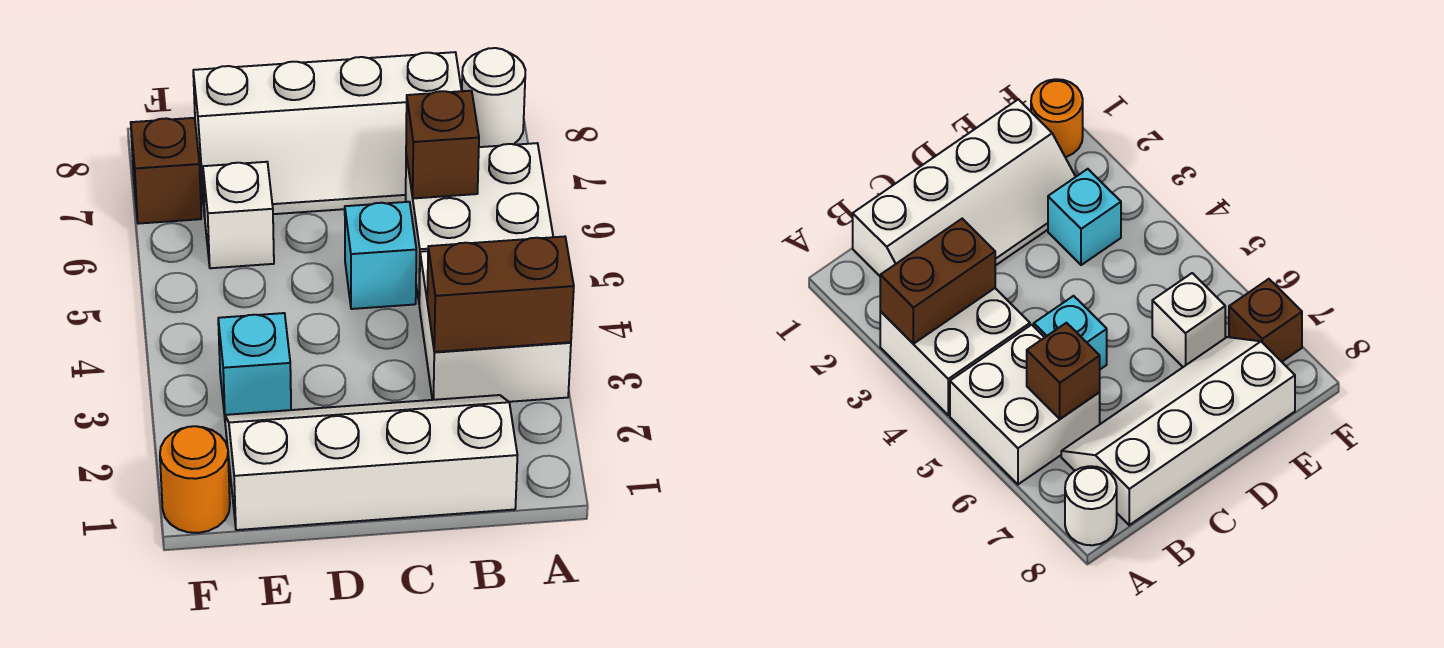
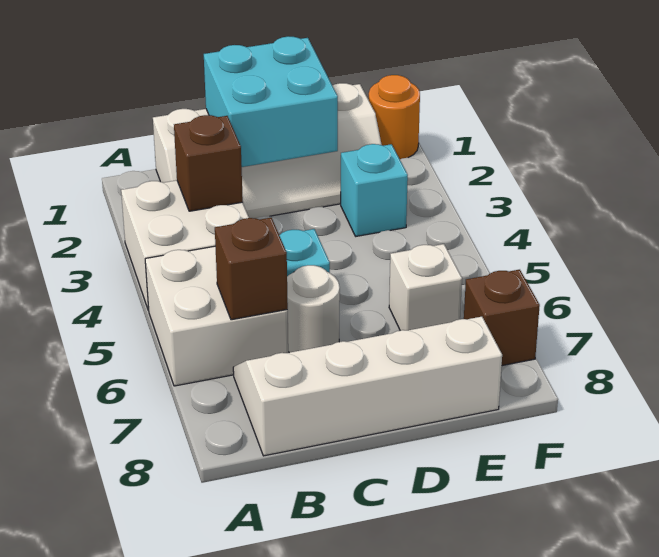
brown brick A3:B3 level 2 -> brown brick B3 level 2
white round brick A8 level 1 -> white round brick C6 level 1
none -> cyan brick C1:D2 level 2

